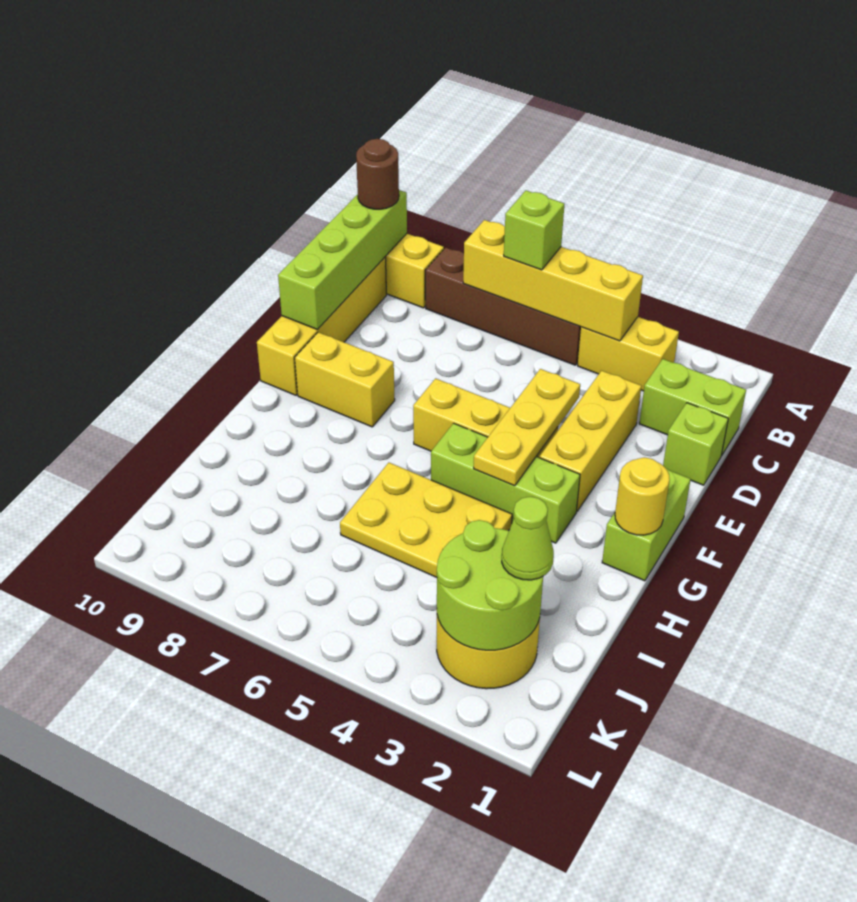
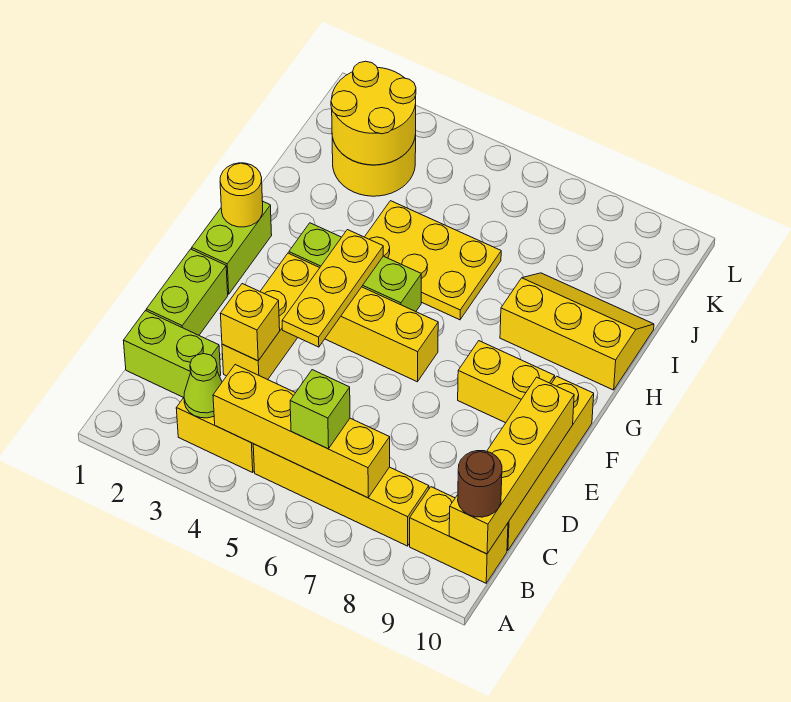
brown brick B5:B8 level 1 -> yellow brick B5:B8 level 1
lime brick B10:E10 level 2 -> yellow brick B10:E10 level 2
lime brick D1 level 1 -> lime brick D1:E1 level 1
none -> yellow brick D3 level 2
none -> yellow slope H8:I10 level 1 top H
lime round brick J2:K3 level 2 -> yellow round brick J2:K3 level 2
lime cone J2 level 3 -> lime cone B3 level 2

